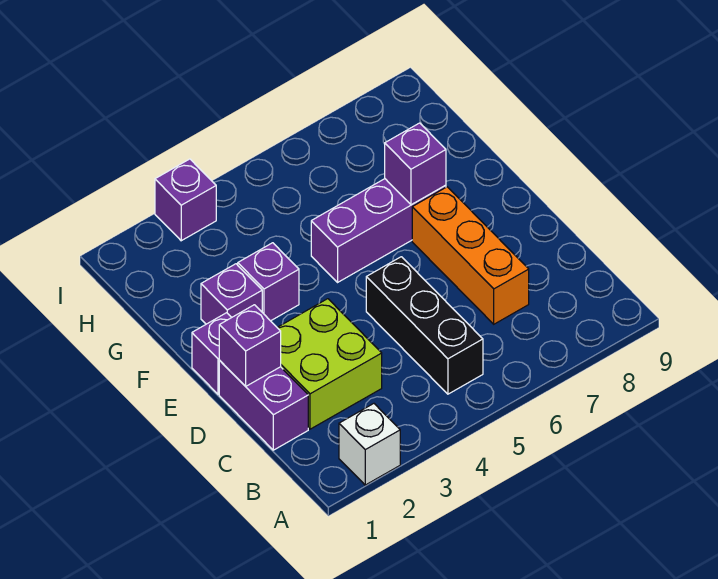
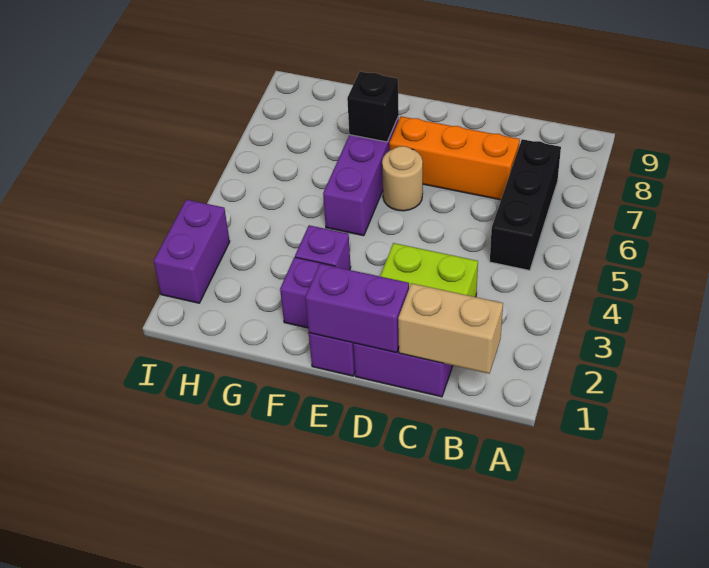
white brick A2 level 1 -> none
none -> tan brick B1:C1 level 2
black brick B5:D5 level 1 -> black brick B5:B7 level 1
purple brick D1 level 2 -> purple brick D1:E1 level 2
none -> tan round brick E6 level 1
purple brick F7 level 2 -> black brick F7 level 2
purple brick I3 level 1 -> purple brick I2:I3 level 1

